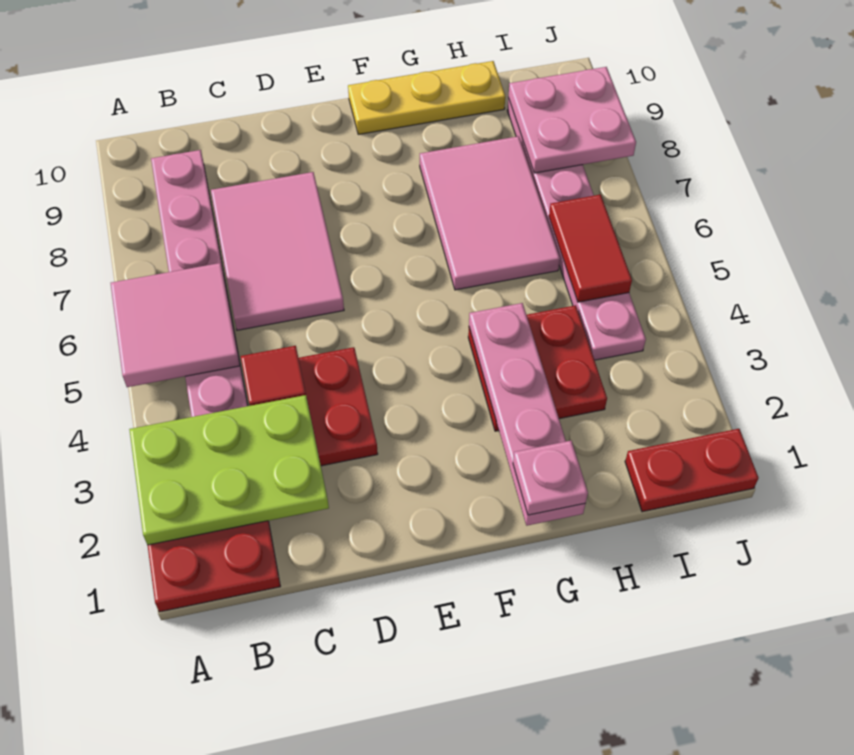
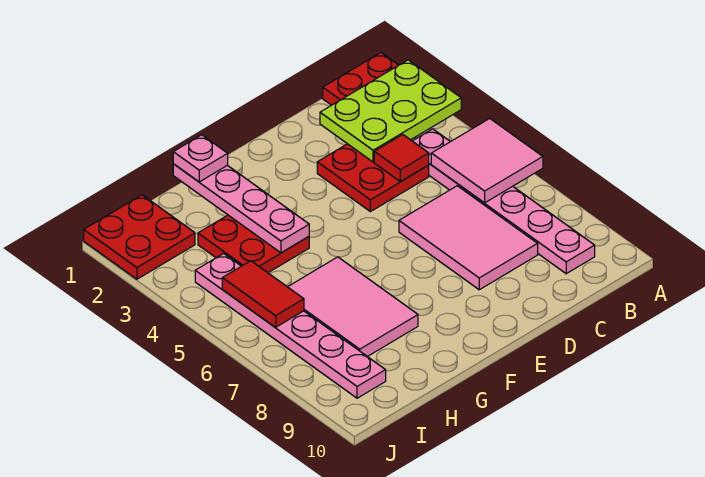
yellow plate F10:H10 level 1 -> none
red plate I1:J1 level 1 -> red plate I1:J2 level 1
pink plate I8:J9 level 2 -> none

